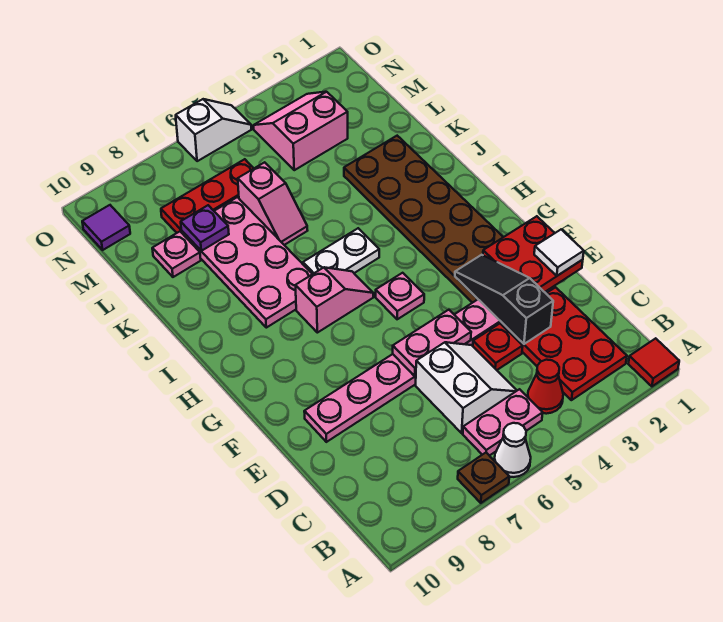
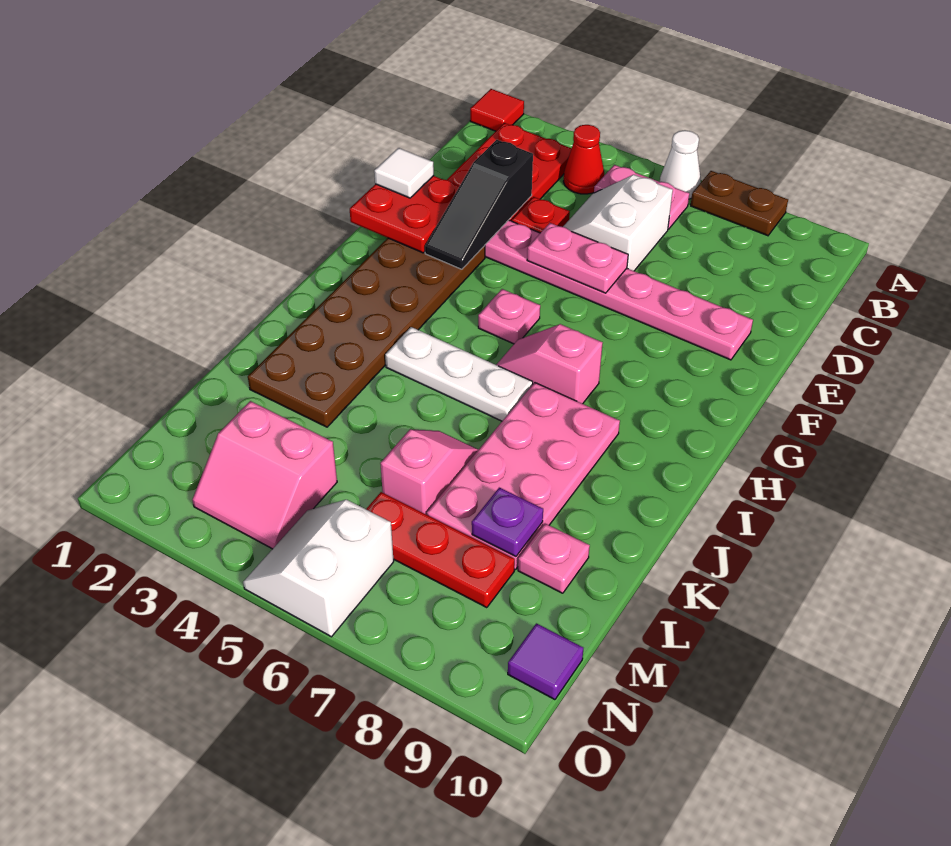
brown plate A7 level 1 -> brown plate A7:A8 level 1
white plate I5:I6 level 1 -> white plate I4:I6 level 1
white slope O5:O6 level 1 top 6 -> white slope N5:O6 level 1 top 6

